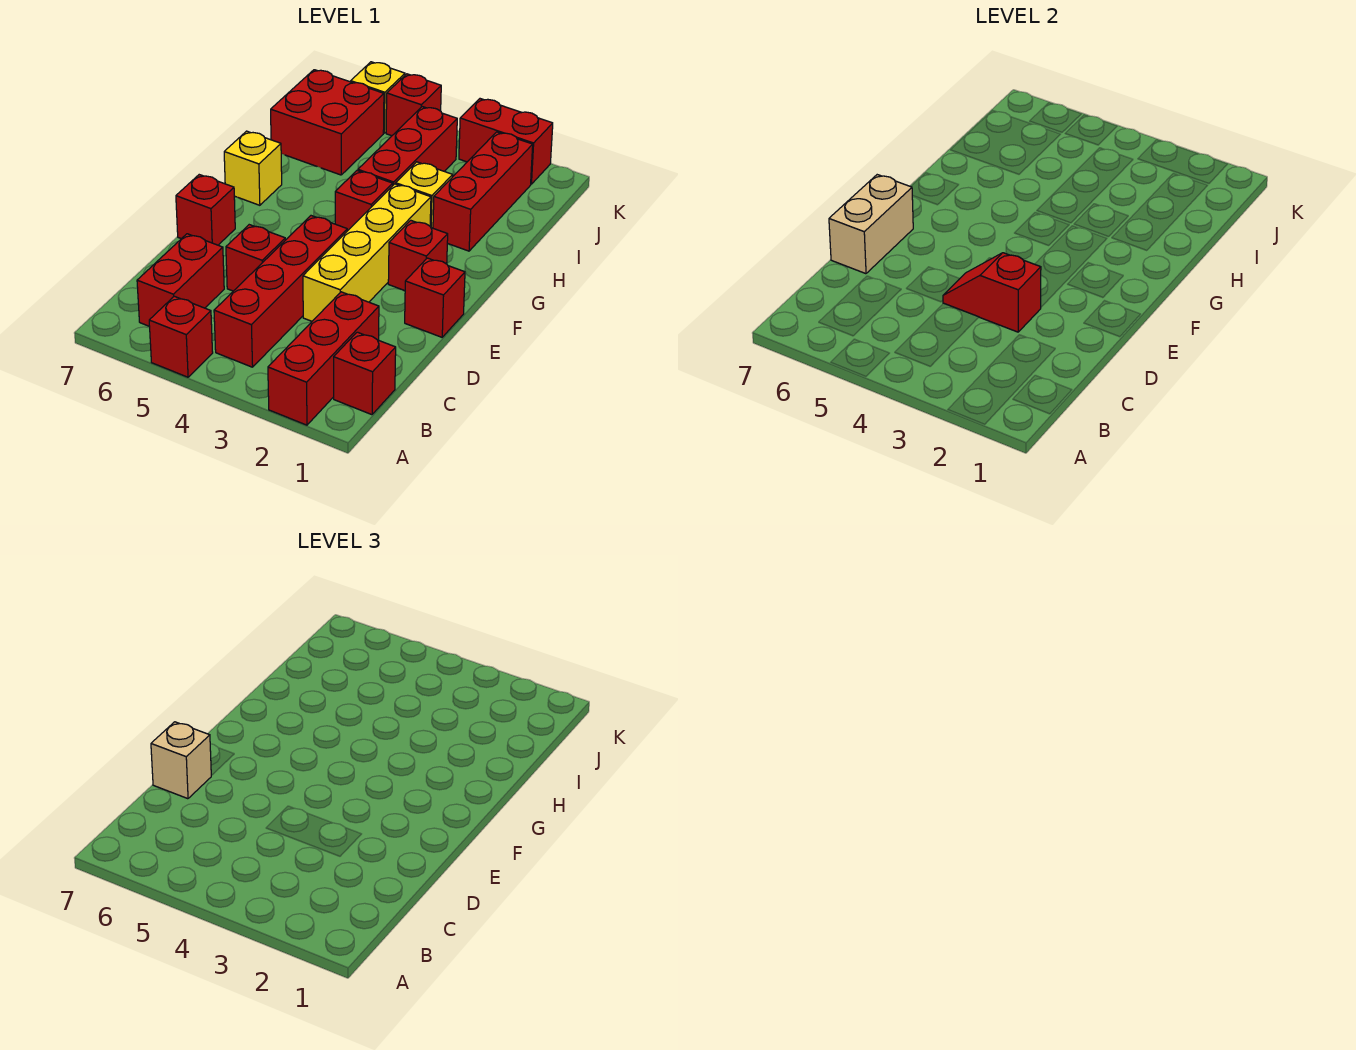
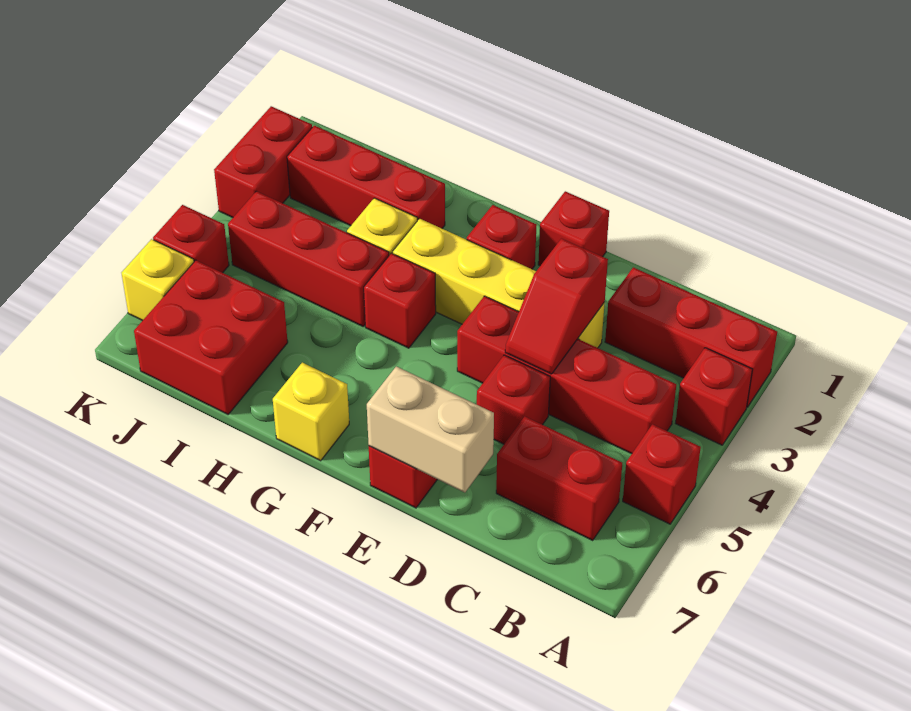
red brick B1 level 1 -> red brick A3 level 1
tan brick D7 level 3 -> none

